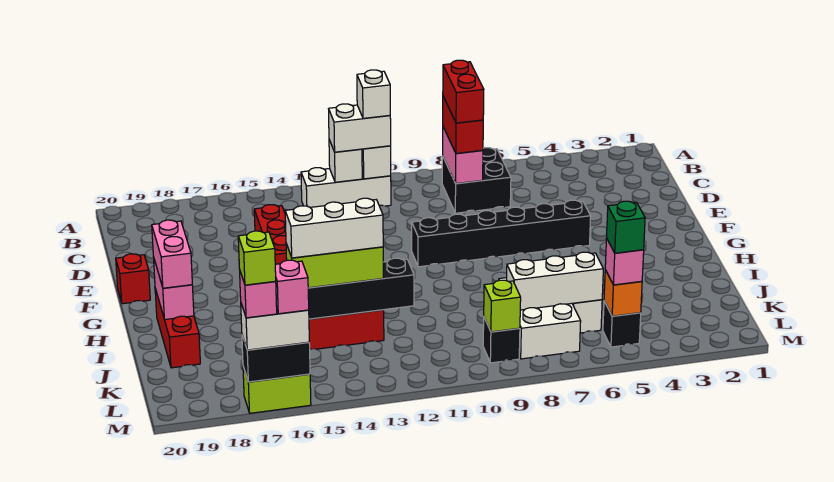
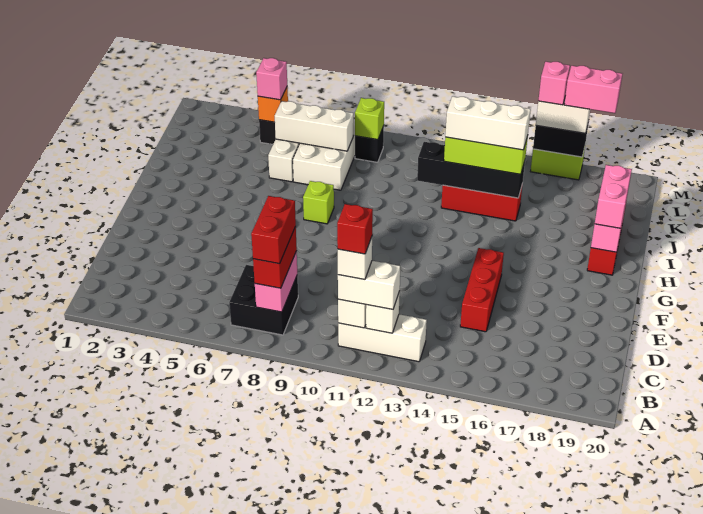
black brick F5:F10 level 1 -> none
red brick F20 level 1 -> red brick B11 level 5
green brick L5 level 4 -> none
pink brick M17 level 4 -> pink brick M17:M18 level 4
lime brick M17 level 5 -> lime brick H8 level 1

